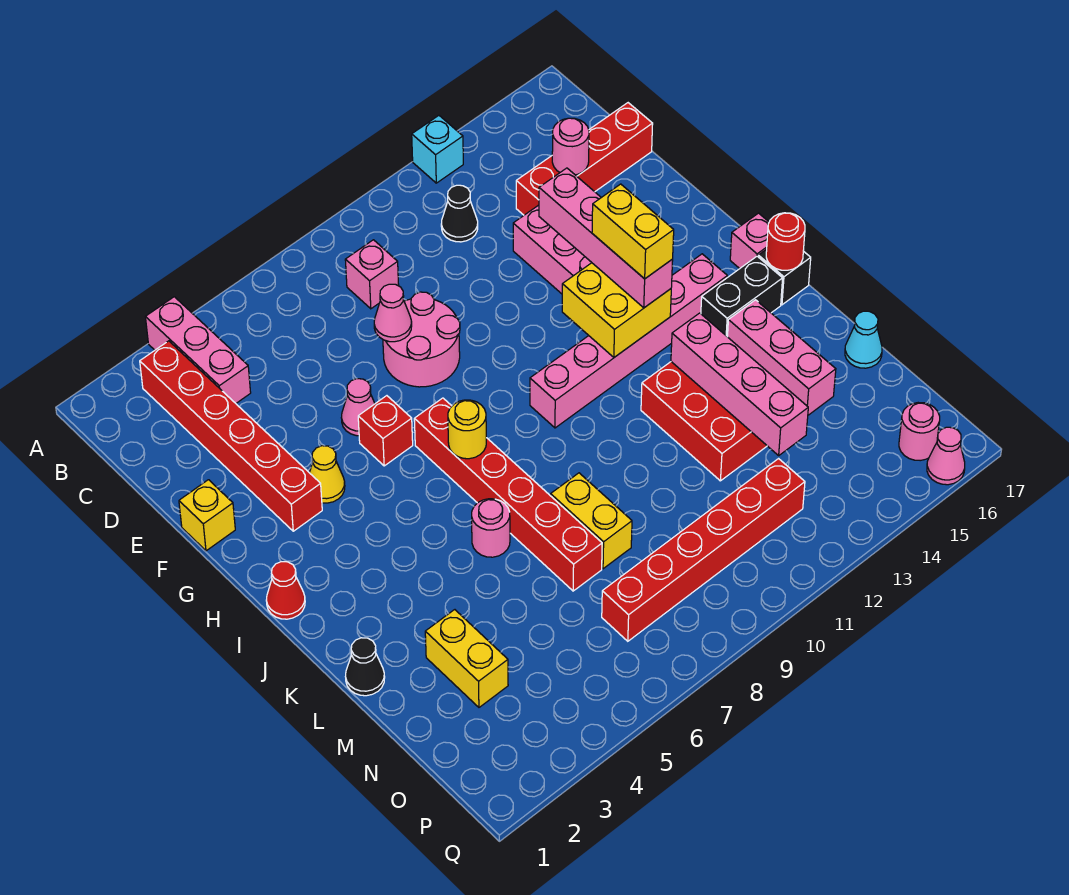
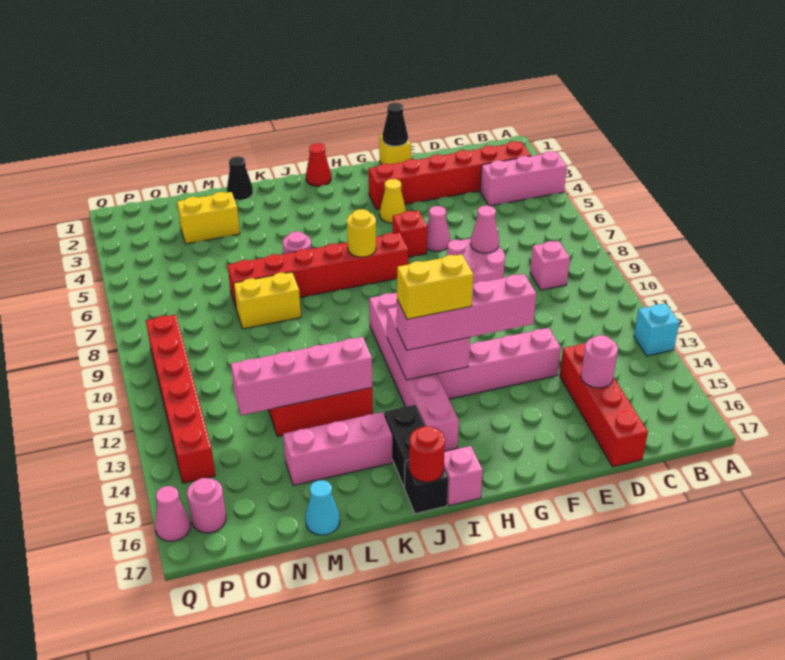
black cone C12 level 1 -> black cone F1 level 2
yellow brick H12:I13 level 2 -> pink brick H12:I13 level 2
red brick O7:O12 level 1 -> red brick P9:P14 level 1

